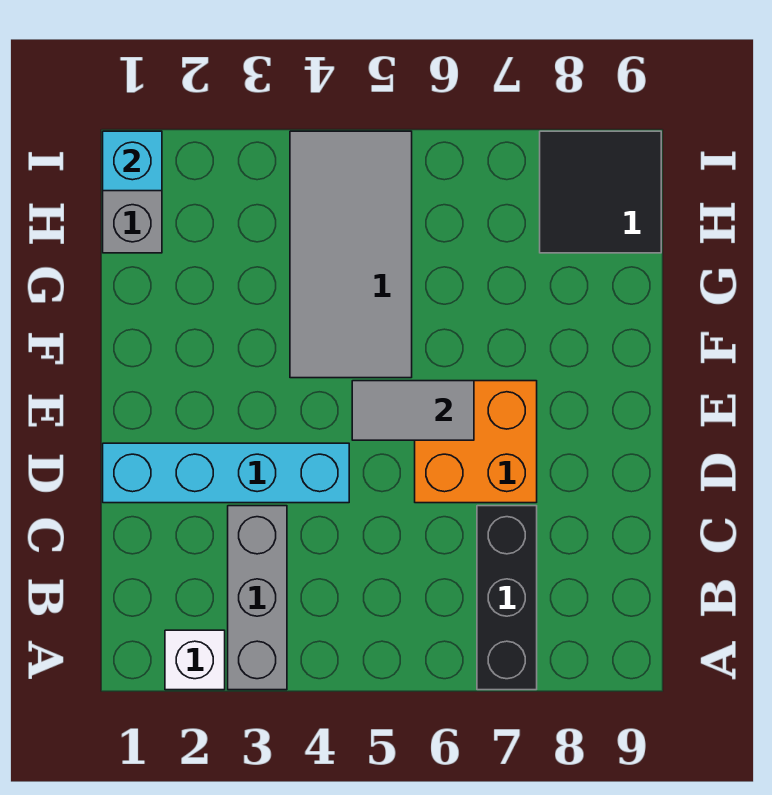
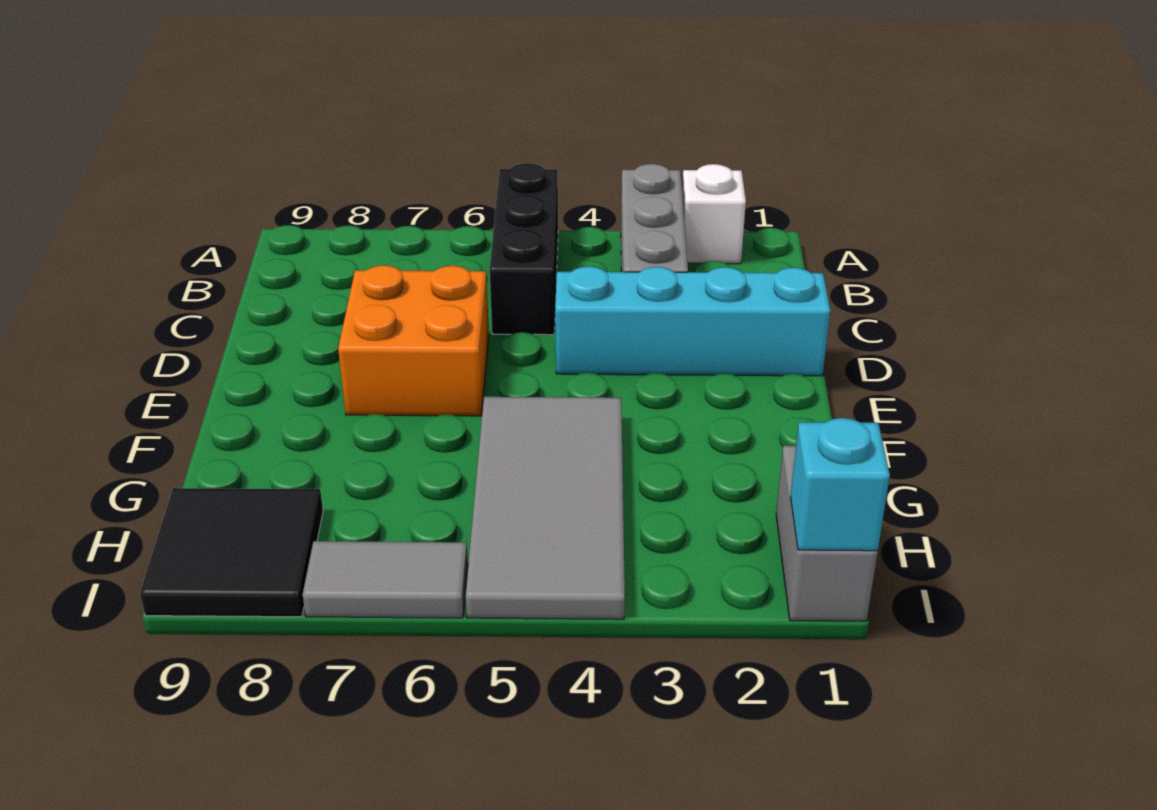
black brick A7:C7 level 1 -> black brick A5:C5 level 1
grey tile E5:E6 level 2 -> grey tile I6:I7 level 1

